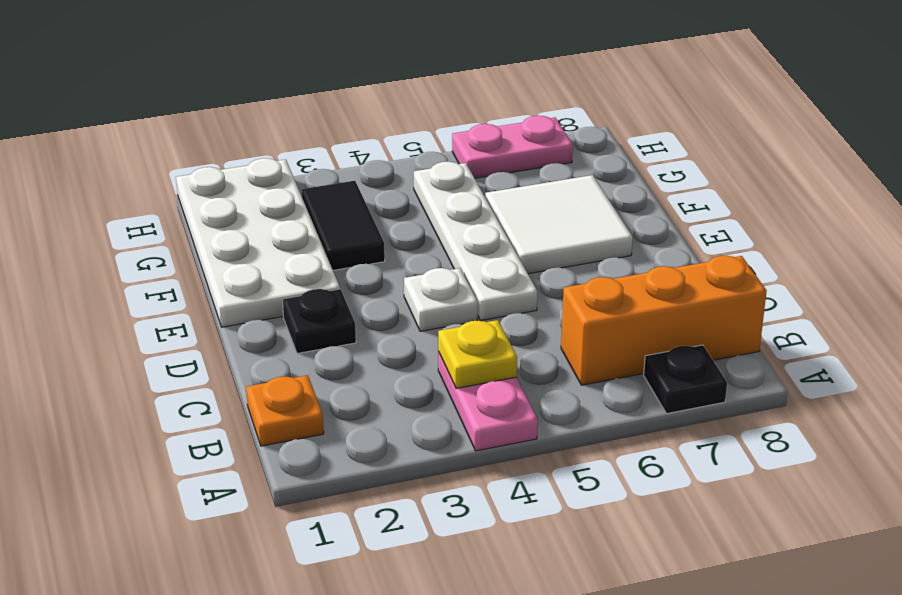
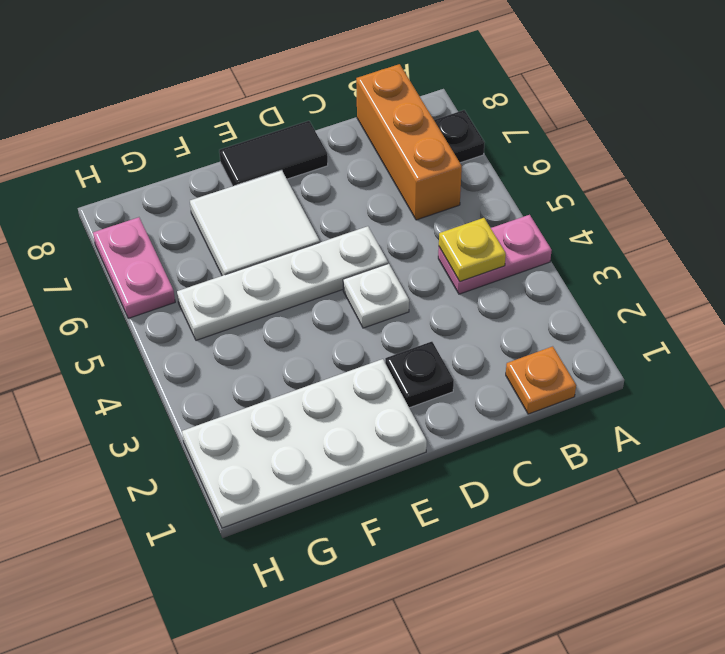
black tile F3:G3 level 1 -> black tile D8:E8 level 1

